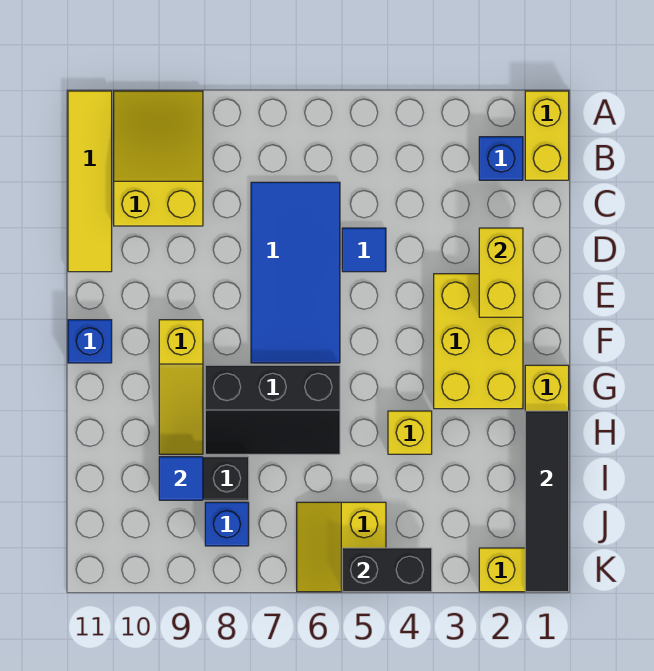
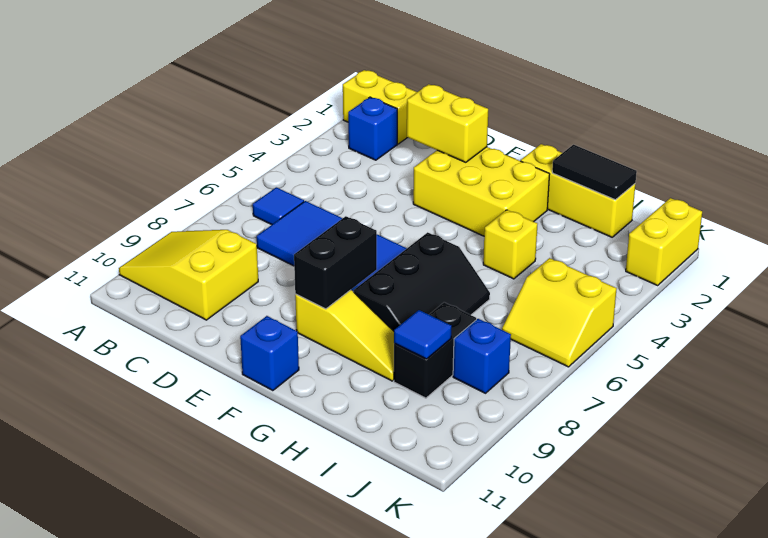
yellow tile A11:D11 level 1 -> none
blue tile D5 level 1 -> blue tile B6 level 1
black tile H1:K1 level 2 -> black tile H1:I1 level 2
black brick K4:K5 level 2 -> black brick F8:F9 level 2

